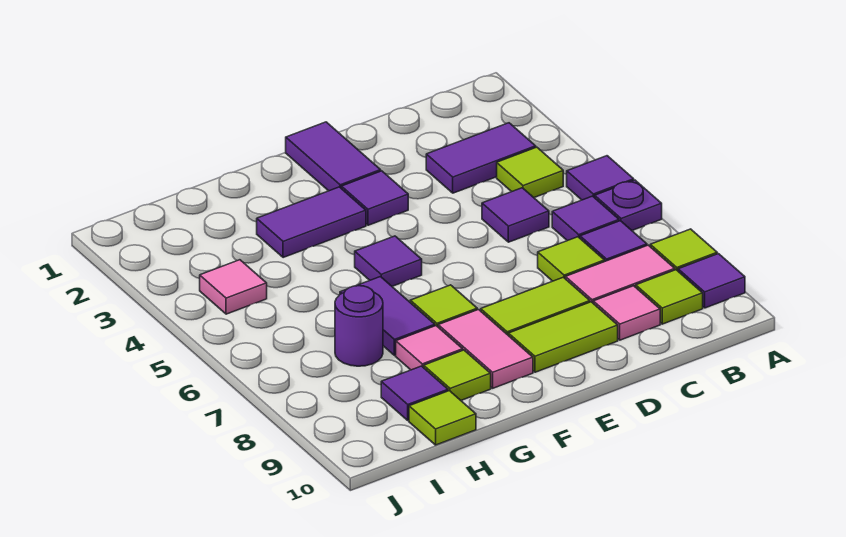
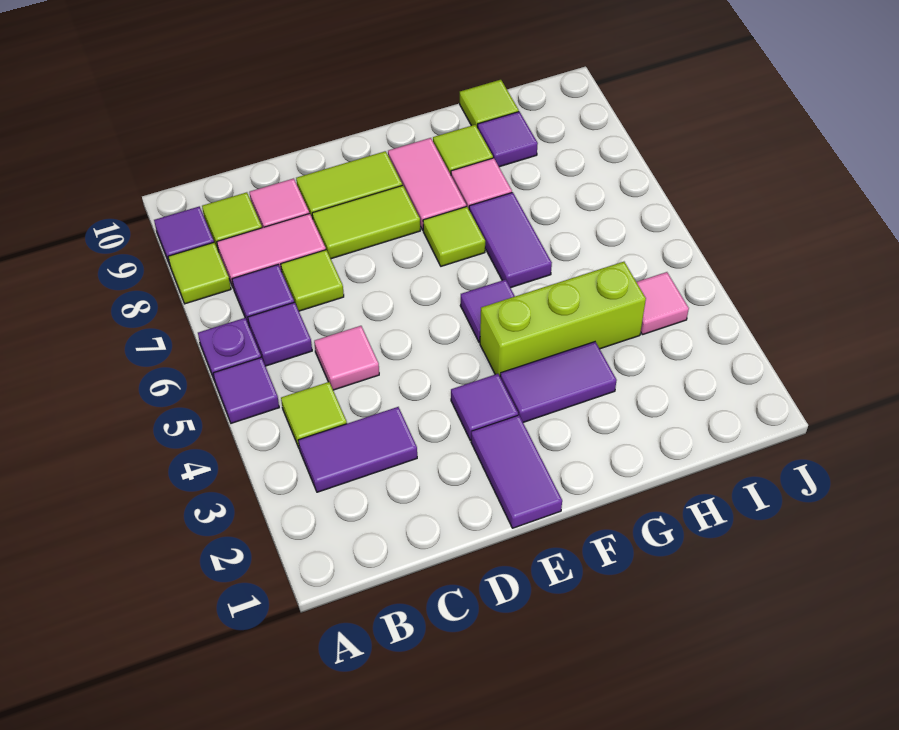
purple tile C5 level 1 -> pink tile C5 level 1
none -> lime brick F4:H4 level 1
purple round brick H7 level 1 -> none

